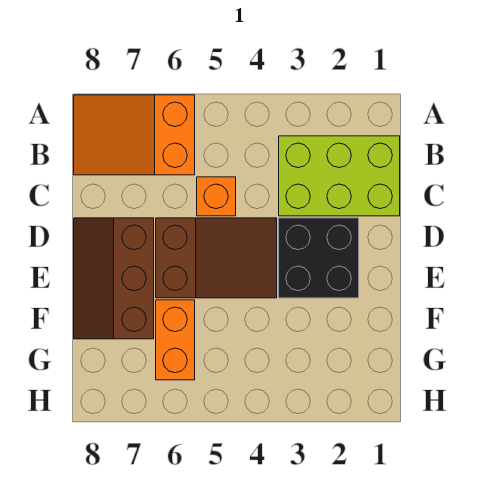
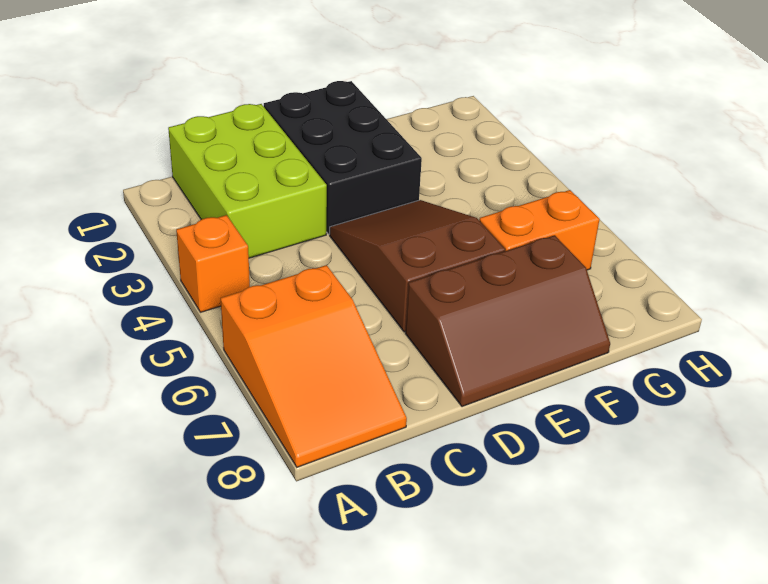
orange brick C5 level 1 -> orange brick A4 level 1
black brick D2:E3 level 1 -> black brick D1:E3 level 1

